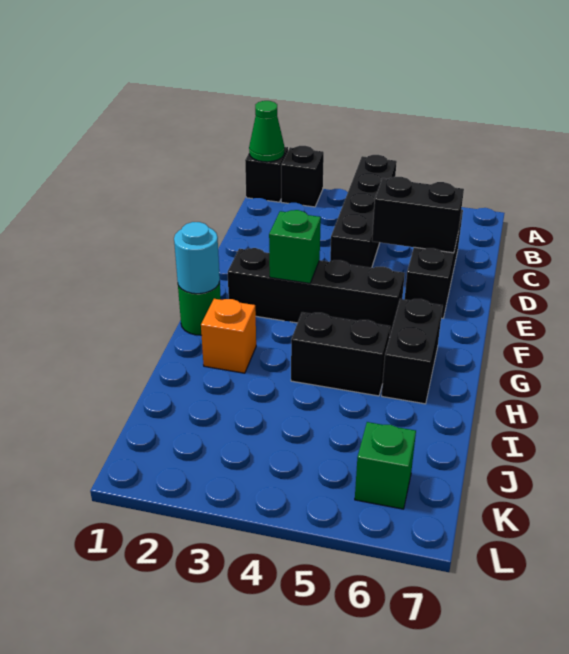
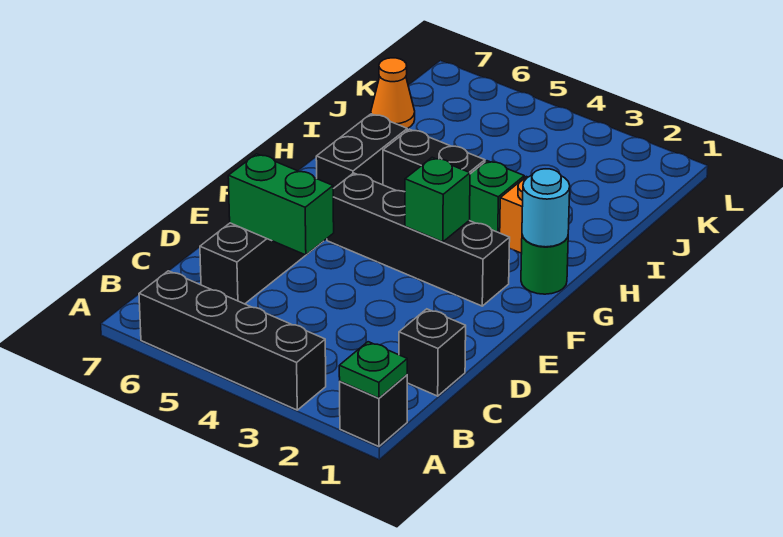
green cone A1 level 2 -> green plate A1 level 2
black brick A2 level 1 -> black brick C1 level 1
black brick A4:D4 level 1 -> black brick A3:A6 level 1
black brick D5:D6 level 2 -> green brick D5:D6 level 2
none -> orange cone J7 level 1
green brick K6 level 1 -> green brick H3 level 1

